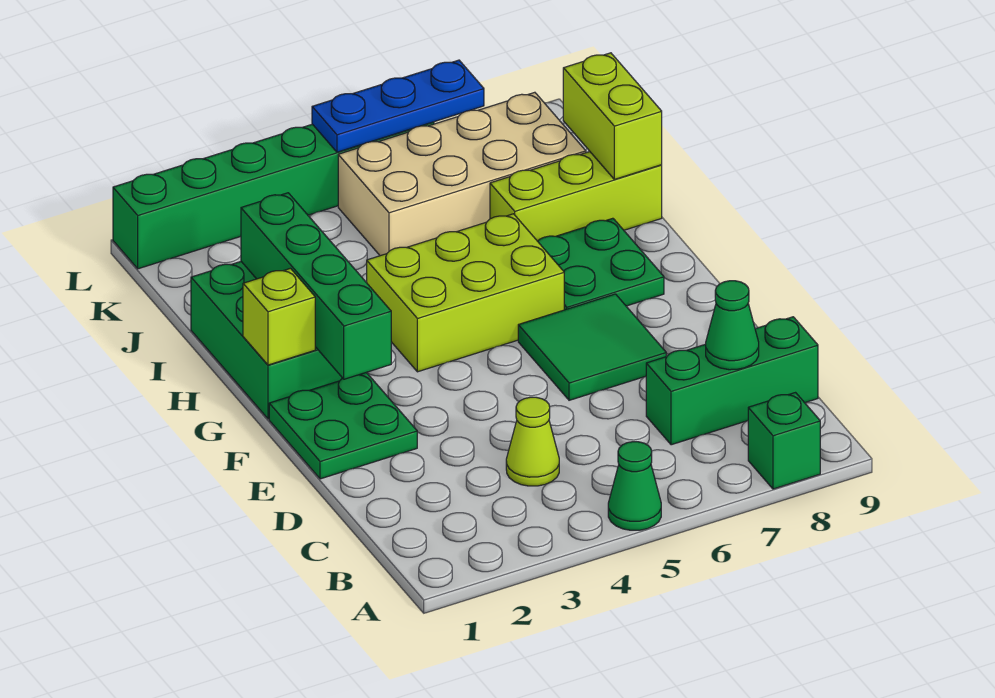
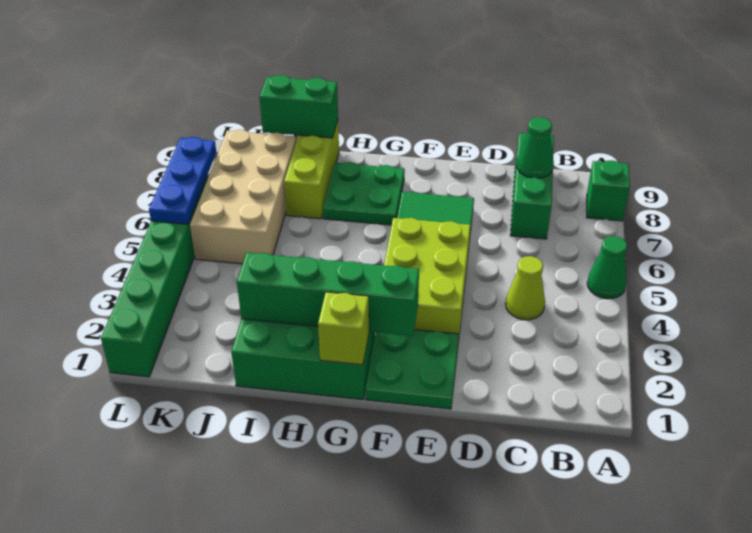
lime brick G4:H6 level 1 -> lime brick E3:F5 level 1
lime brick I9:J9 level 2 -> green brick I9:J9 level 2

